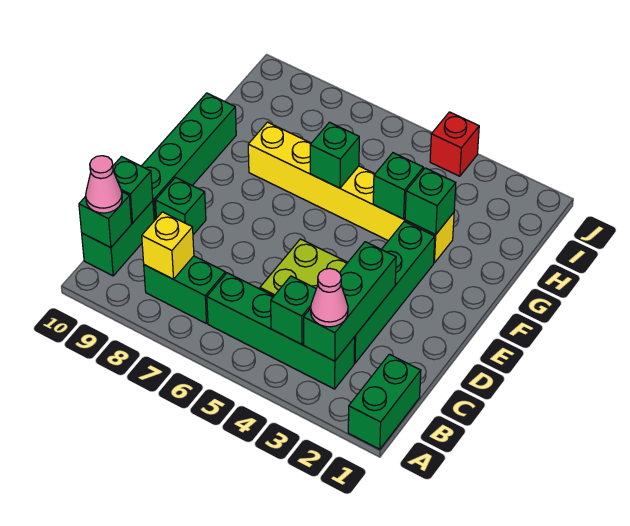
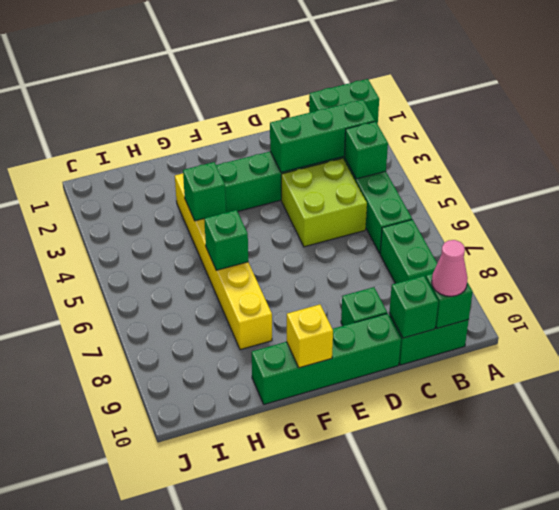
pink cone B3 level 3 -> none
yellow brick B8 level 2 -> yellow brick F10 level 2
green brick G3 level 2 -> none
red brick J4 level 1 -> none

